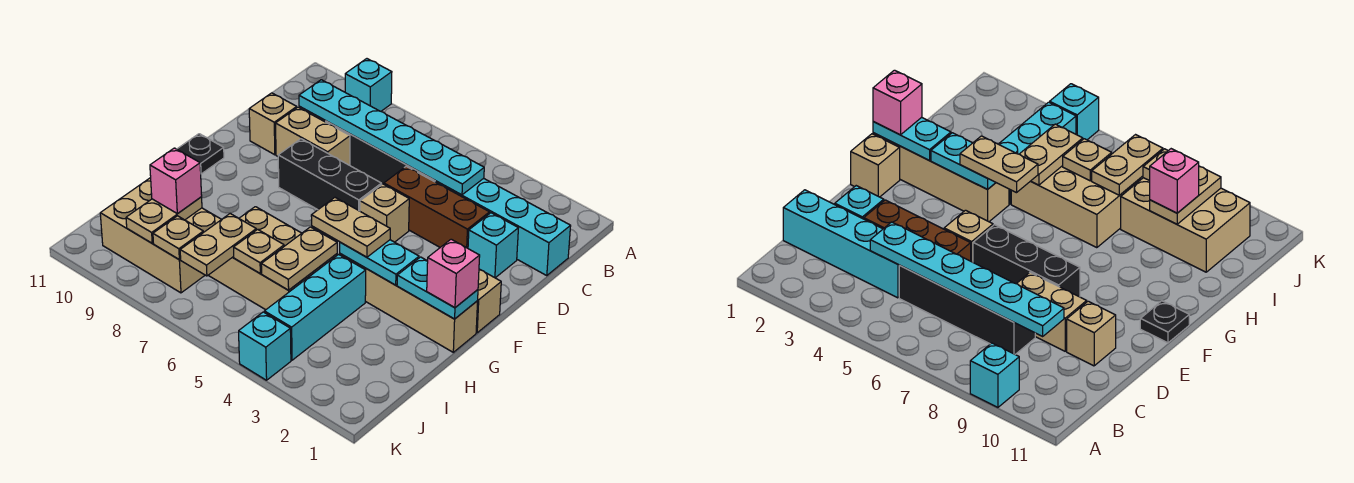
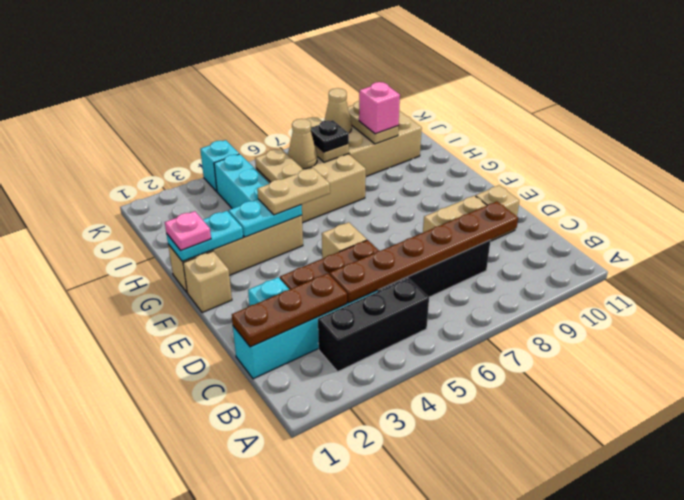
cyan brick A9 level 1 -> none
none -> brown plate C1:C3 level 2
cyan plate C4:C9 level 2 -> brown plate C4:C9 level 2
black brick E6:E8 level 1 -> black brick B3:B5 level 1
black plate F11 level 1 -> black plate I7 level 3
pink brick G1 level 3 -> pink plate G1 level 3
tan plate I6 level 2 -> tan cone I6 level 2
tan plate J8 level 2 -> tan cone J8 level 2

